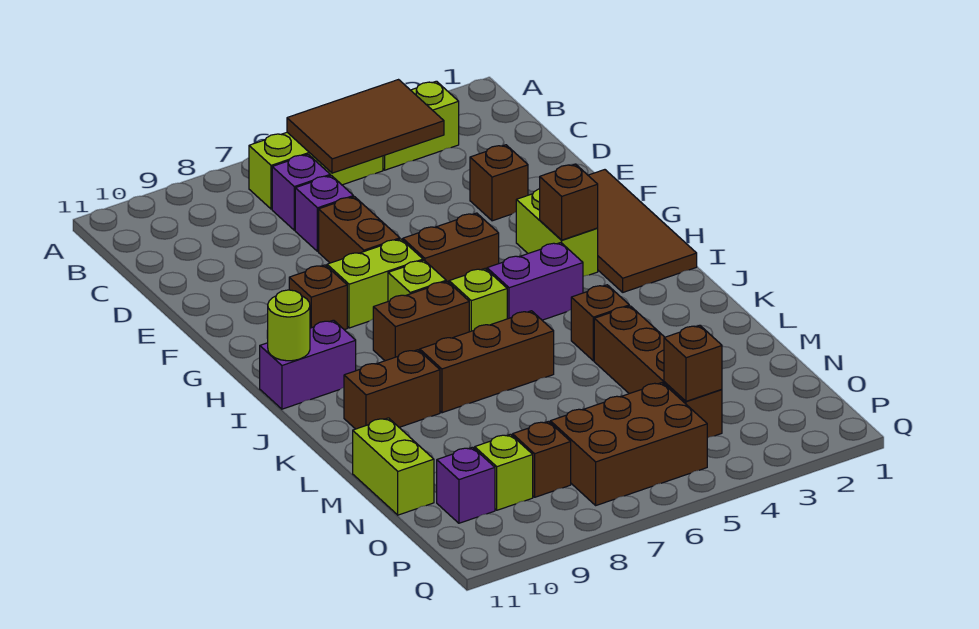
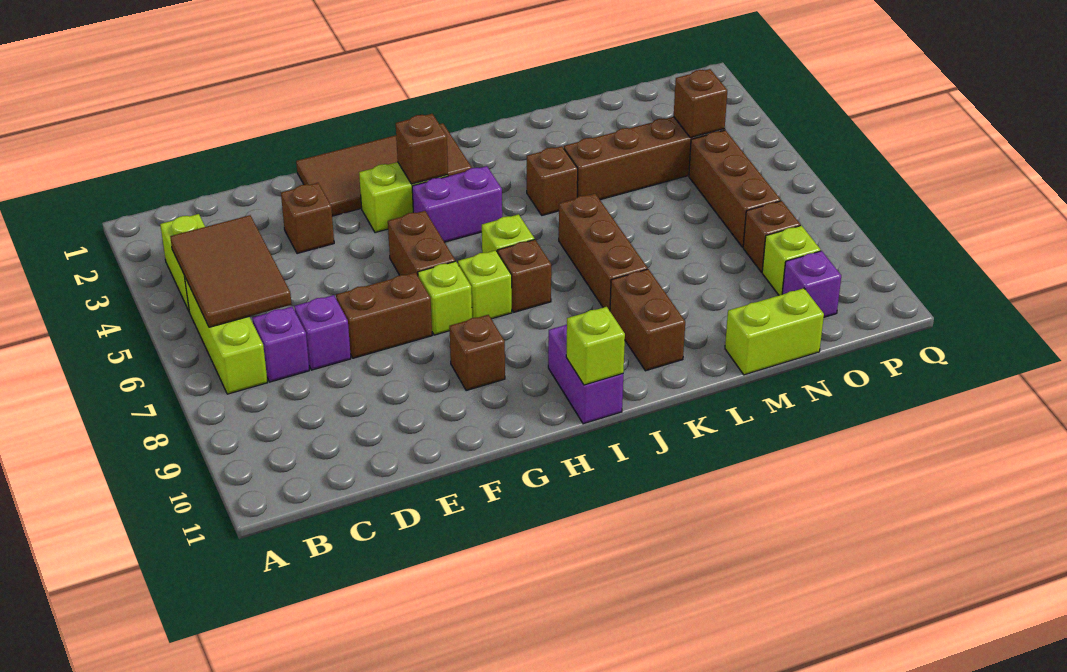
lime brick G7:G8 level 1 -> lime brick G7 level 1
purple brick I4:I5 level 1 -> purple brick H4:I4 level 1
brown brick I7:I8 level 1 -> brown brick I7 level 1
lime round brick I11 level 2 -> lime brick I11 level 2
brown brick O5:P7 level 1 -> brown brick O5:O7 level 1

